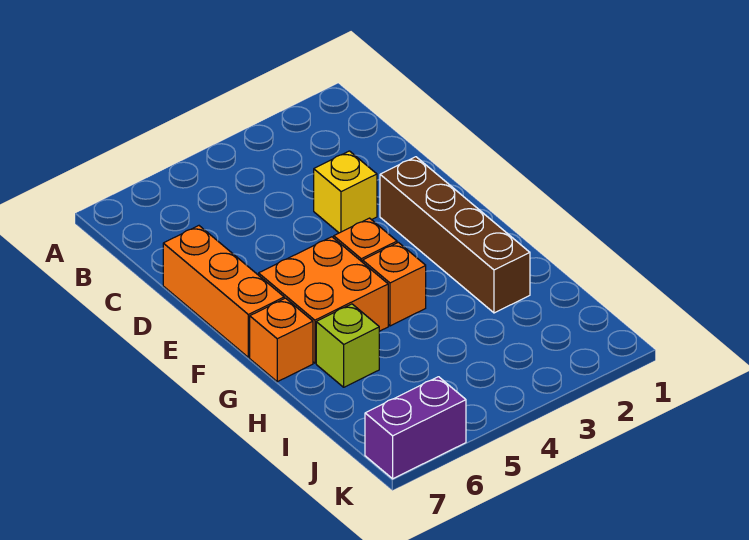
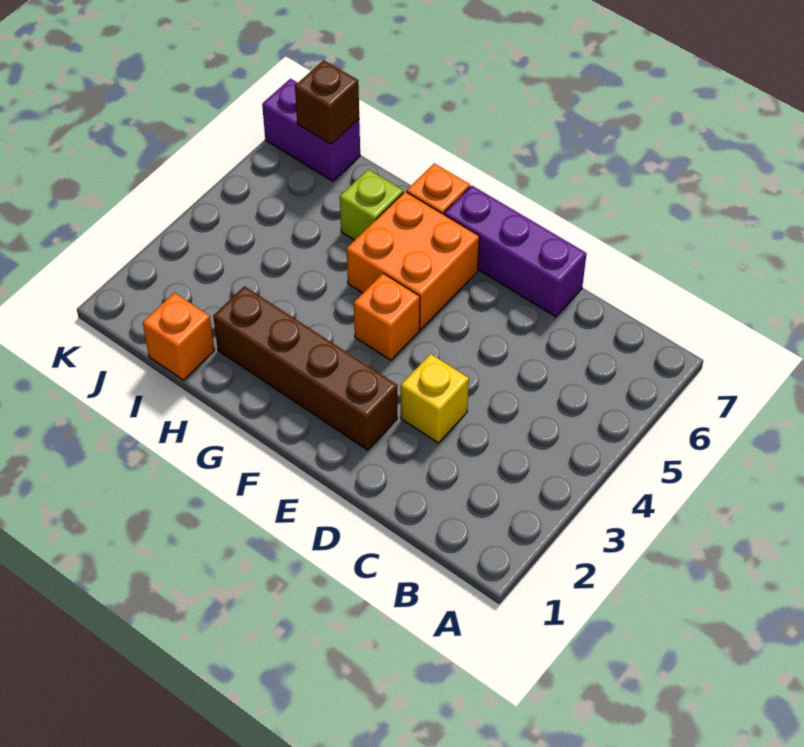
orange brick D7:F7 level 1 -> purple brick D7:F7 level 1
orange brick G4 level 1 -> orange brick I1 level 1
none -> brown brick J7 level 2
purple brick K6:K7 level 1 -> purple brick J7:K7 level 1

